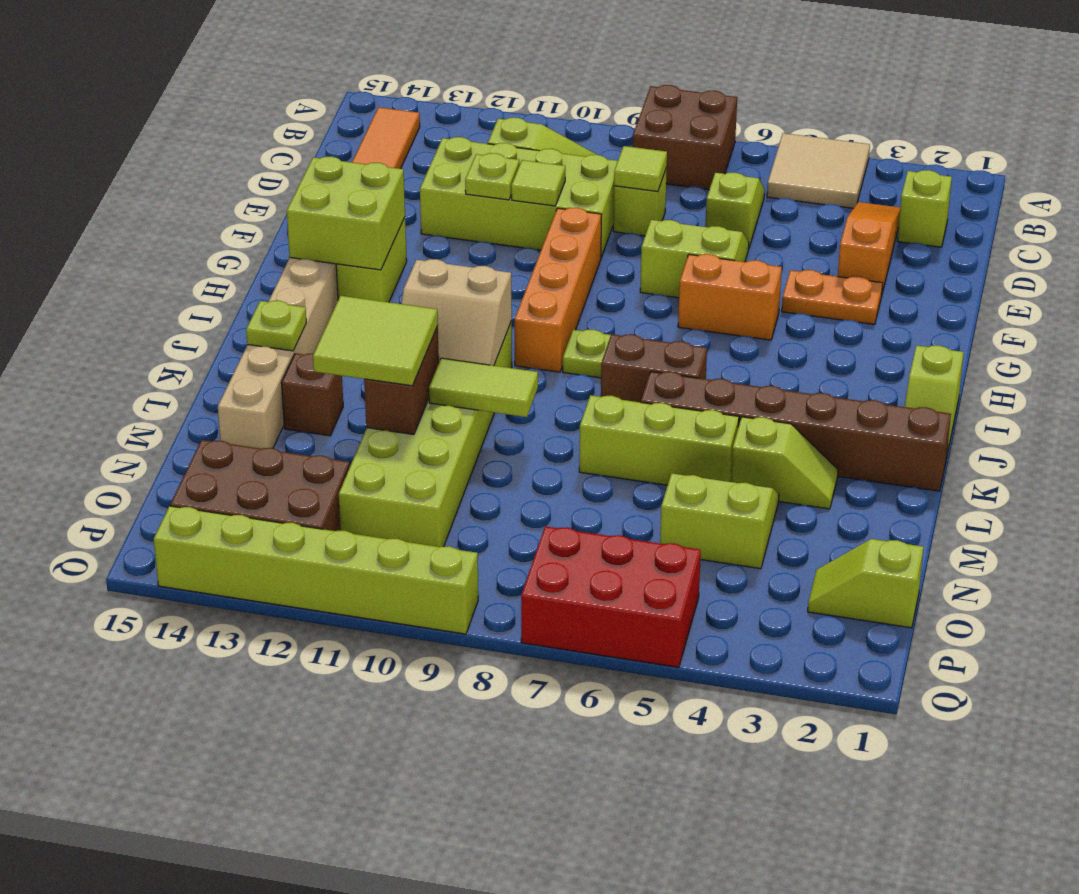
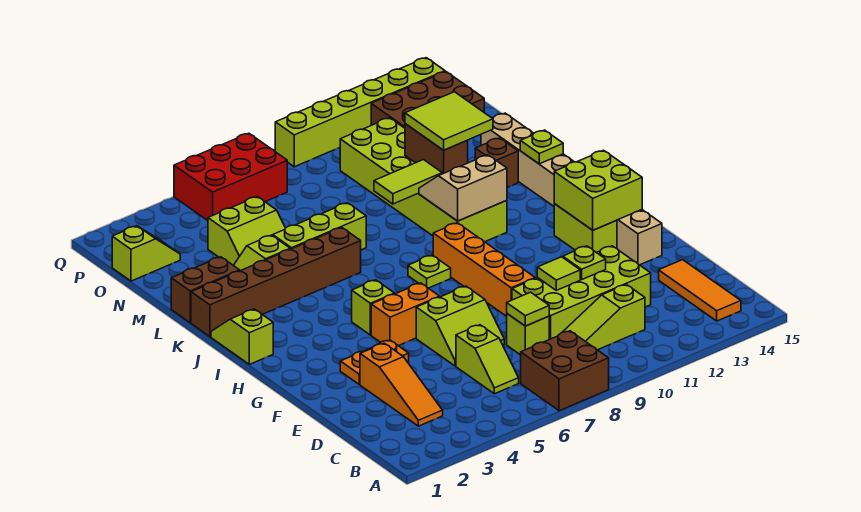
tan tile A4:B5 level 1 -> none
lime brick C2 level 1 -> lime brick H5 level 1
brown brick J6:J7 level 1 -> brown brick L1:L2 level 1

